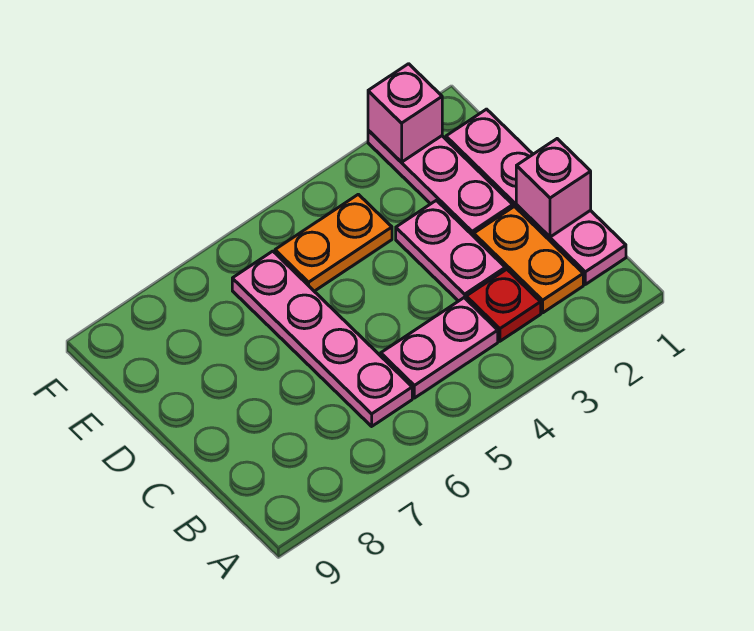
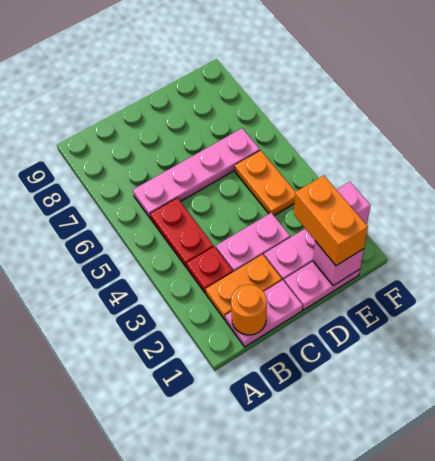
none -> orange round brick B1 level 2
pink plate B4:B5 level 1 -> red plate B4:B5 level 1
pink brick C1 level 2 -> pink brick E1 level 2
none -> orange brick E1:E2 level 3

